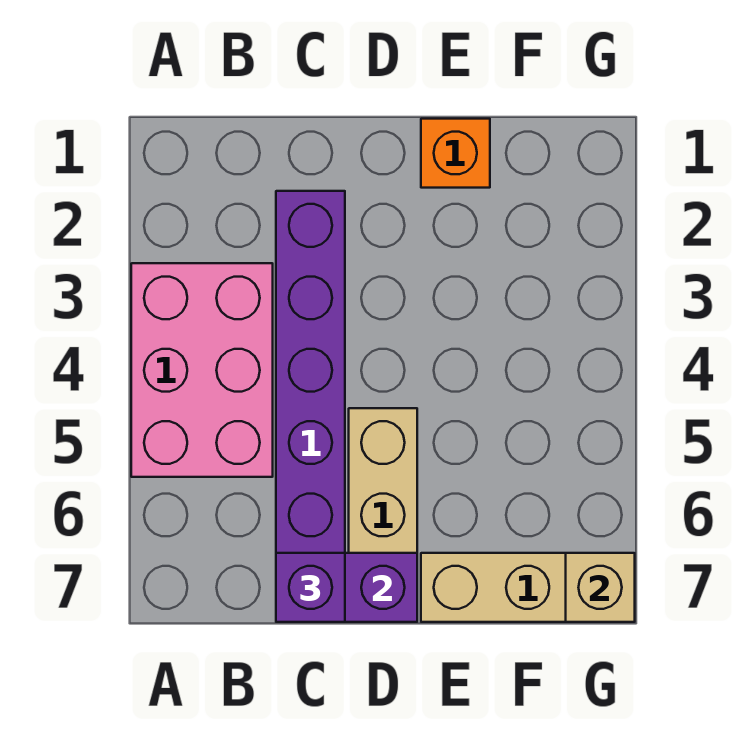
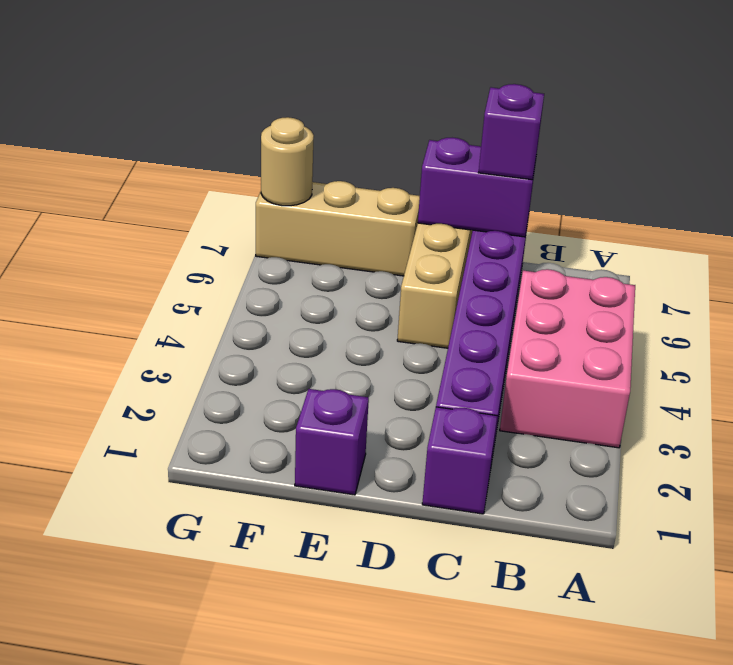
none -> purple brick C1 level 1
orange brick E1 level 1 -> purple brick E1 level 1
tan brick G7 level 2 -> tan round brick G7 level 2

